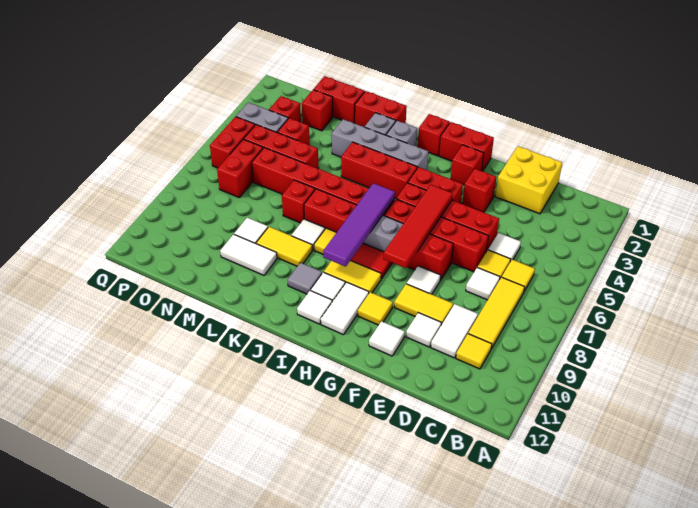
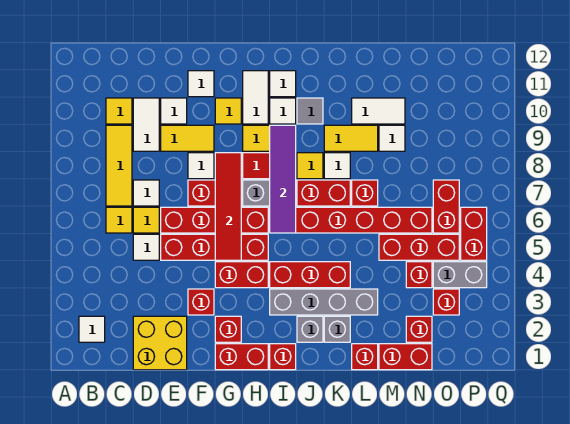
none -> white tile B2 level 1
red brick K1:L1 level 1 -> red brick L1 level 1

